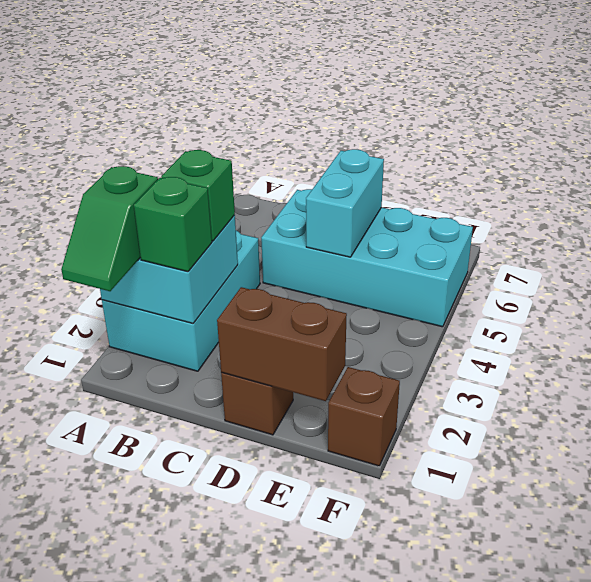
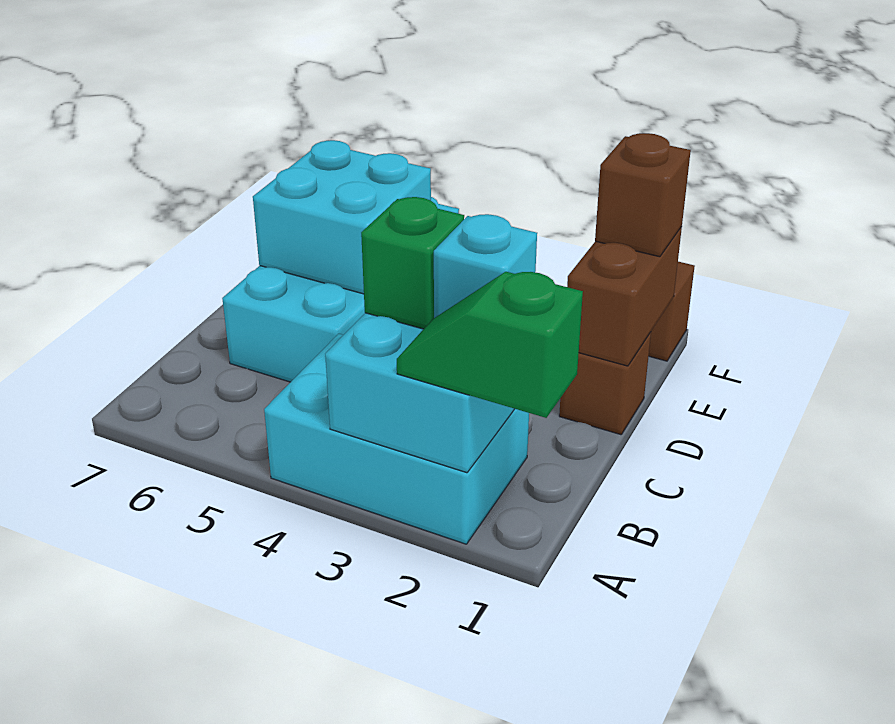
green slope A1:A2 level 3 top 2 -> green slope A1:A2 level 3 top 1
green brick B2 level 3 -> cyan brick B2 level 3
cyan brick D5:D6 level 2 -> cyan brick D5:E6 level 2
none -> brown brick E1 level 3

